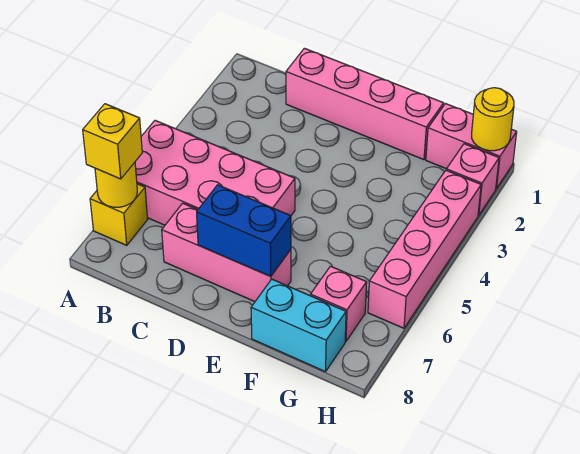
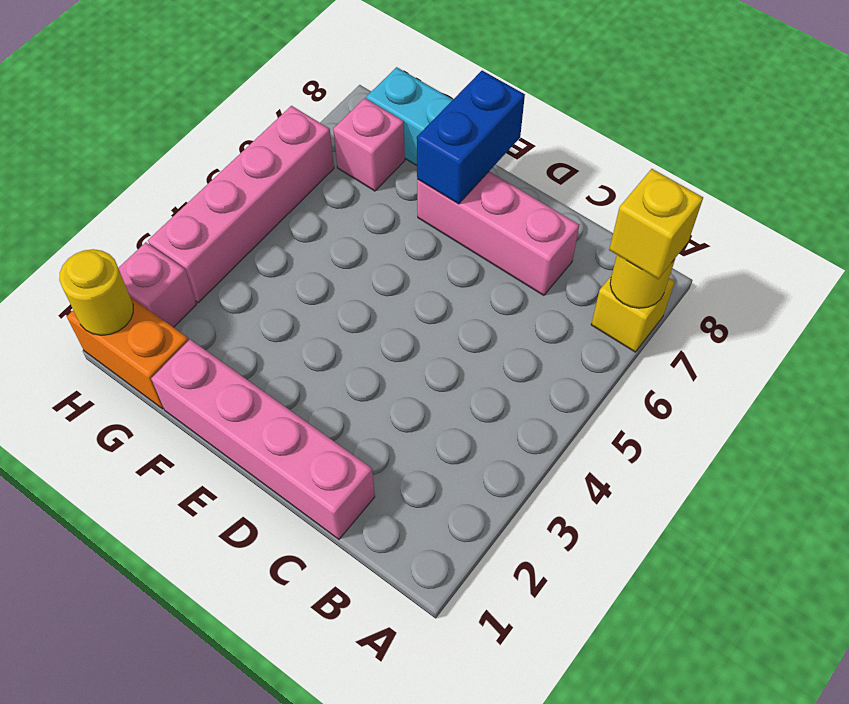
pink brick A5:D6 level 1 -> none
blue brick D7:E7 level 2 -> blue brick E7:E8 level 2
pink brick G1:H1 level 1 -> orange brick G1:H1 level 1

